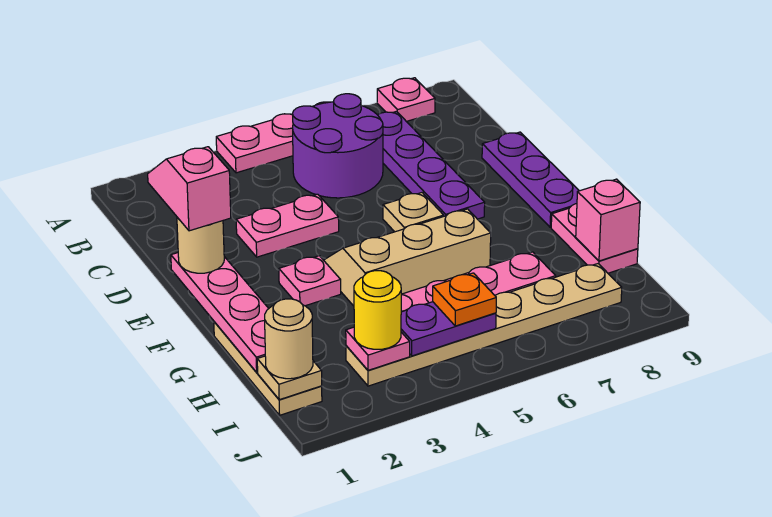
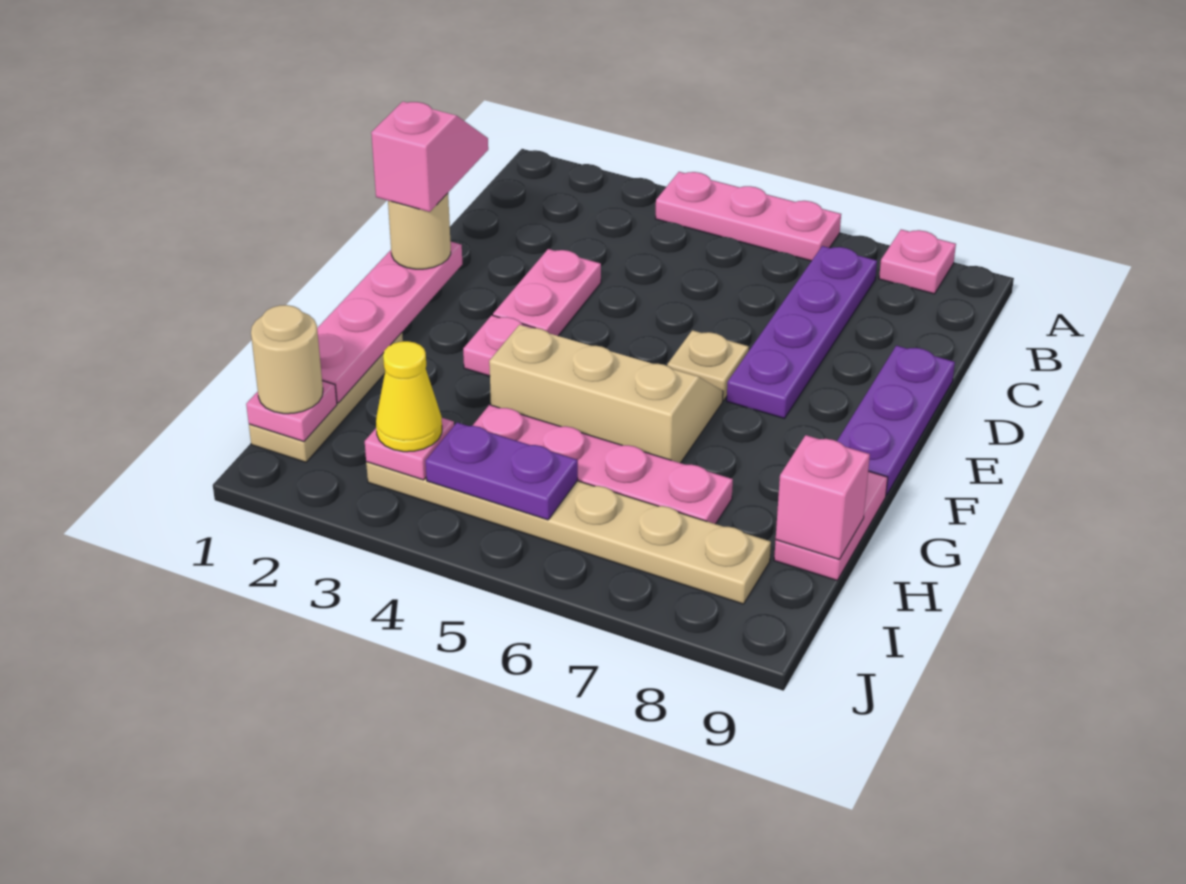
purple round brick B5:C6 level 1 -> none
pink plate D3:D4 level 1 -> pink plate D3:E3 level 1
tan plate I1 level 2 -> pink plate I1 level 2
yellow round brick I3 level 3 -> yellow cone I3 level 3
orange plate I5 level 3 -> none

